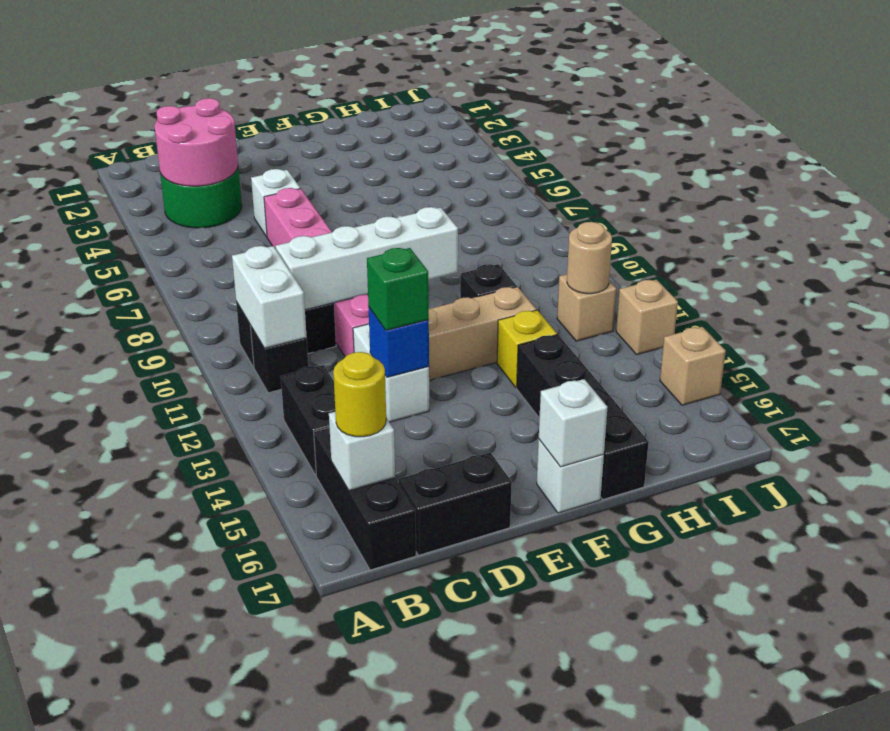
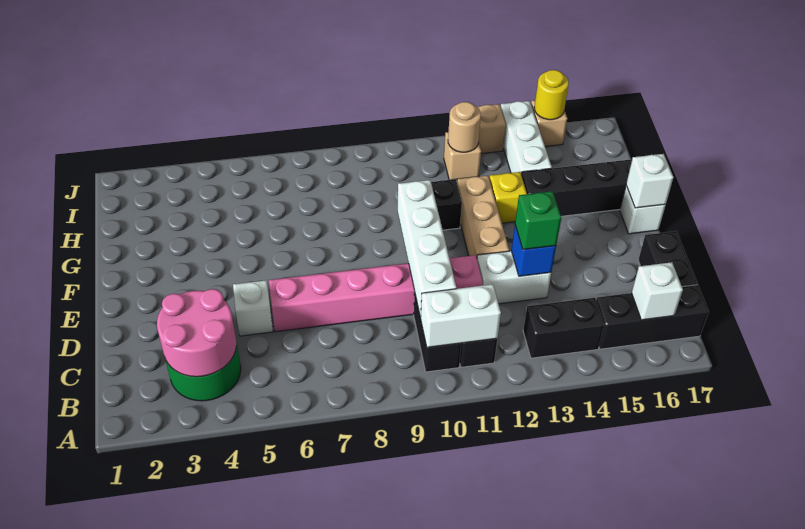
yellow round brick B16 level 3 -> yellow round brick J15 level 2
none -> white brick H14:J14 level 1

